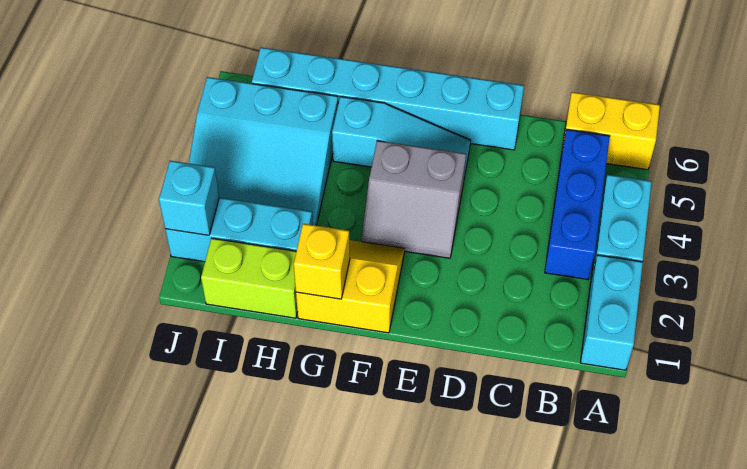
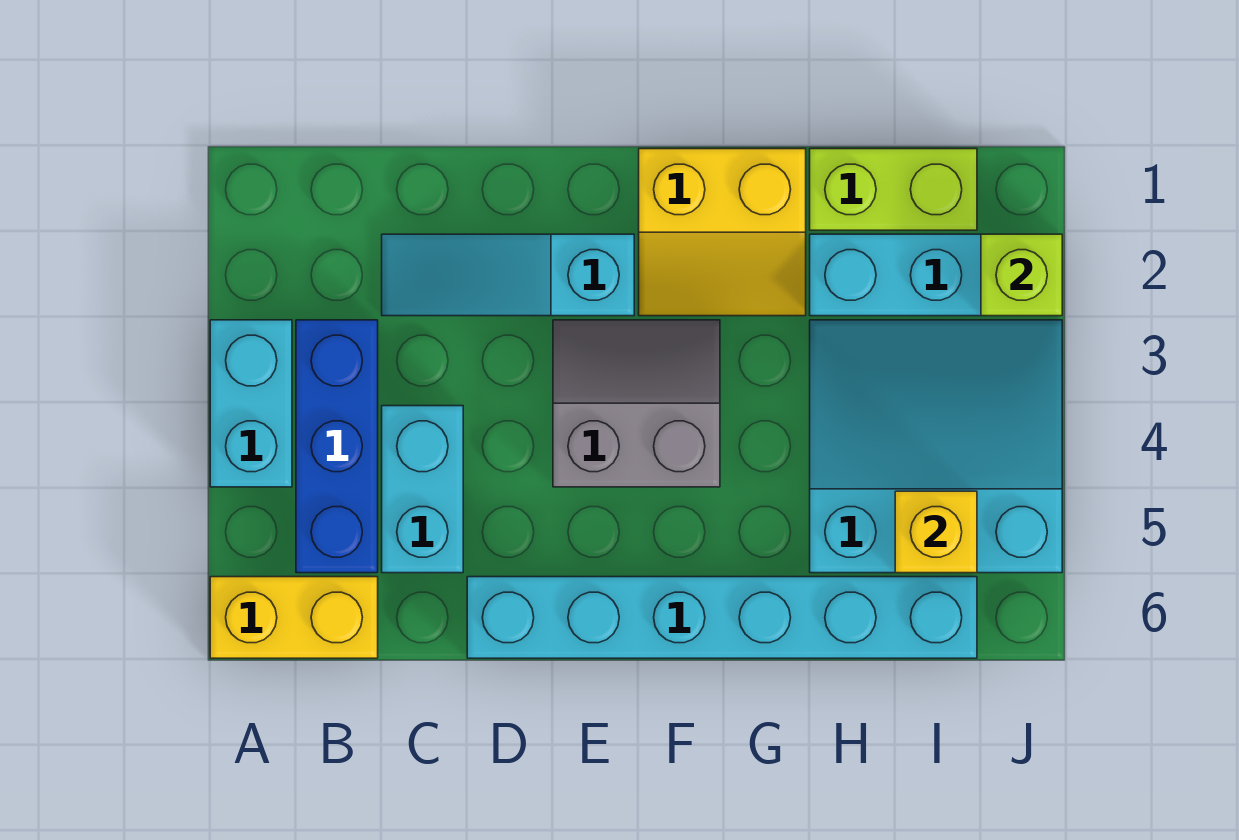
cyan brick A1:A2 level 1 -> cyan brick C4:C5 level 1
cyan slope E5:G5 level 1 top G -> cyan slope C2:E2 level 1 top E
yellow brick G1 level 2 -> yellow brick I5 level 2
cyan brick J2 level 2 -> lime brick J2 level 2

